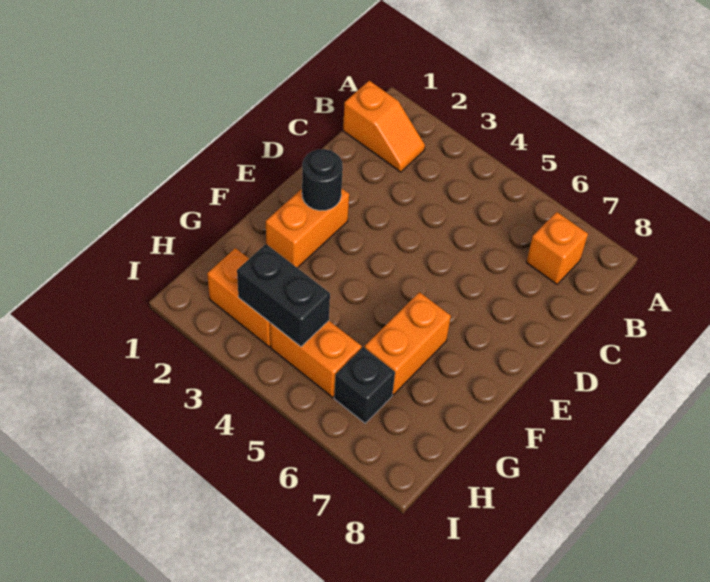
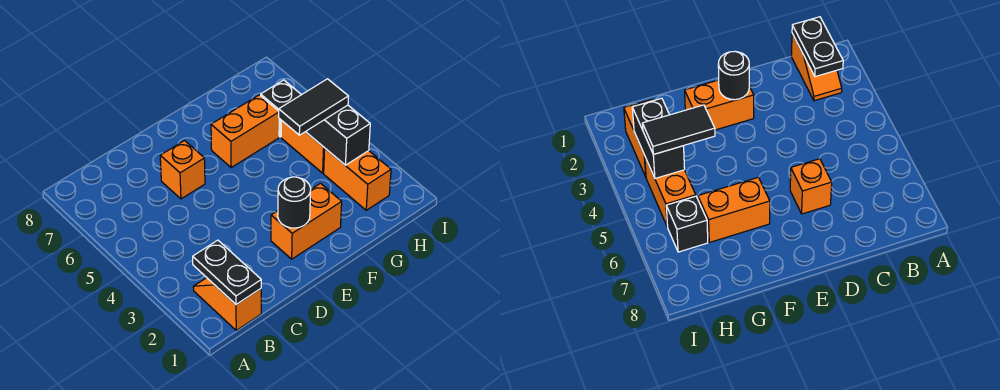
none -> black plate B1:B2 level 2
orange brick B7 level 1 -> orange brick D6 level 1
none -> black tile G4:H4 level 3

